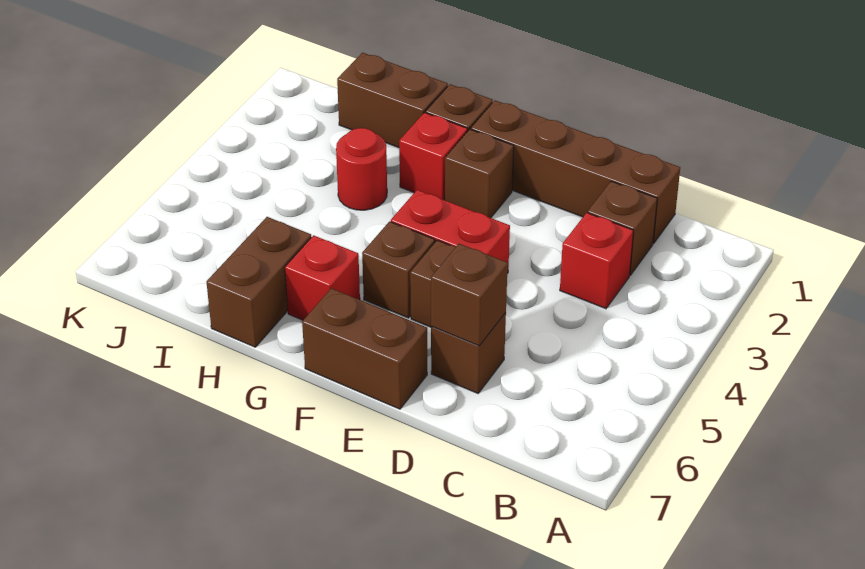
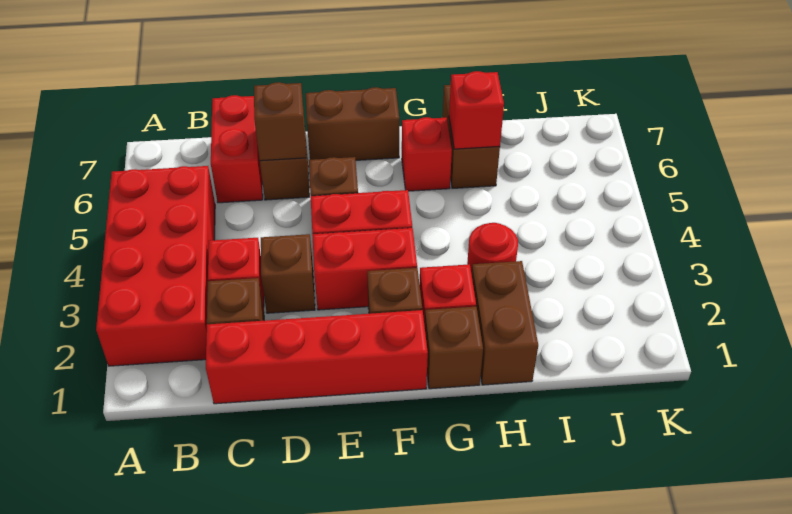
none -> red brick A2:B5 level 1
brown brick C1:F1 level 1 -> red brick C1:F1 level 1
none -> red brick C6:C7 level 1
none -> red brick E3:F3 level 1
brown brick F5 level 1 -> brown brick D3 level 1
brown brick H1:I1 level 1 -> brown brick H1:H2 level 1
none -> red brick H6 level 2

